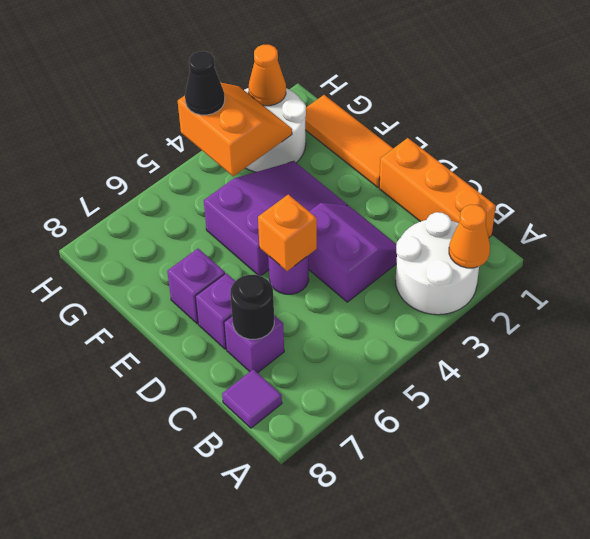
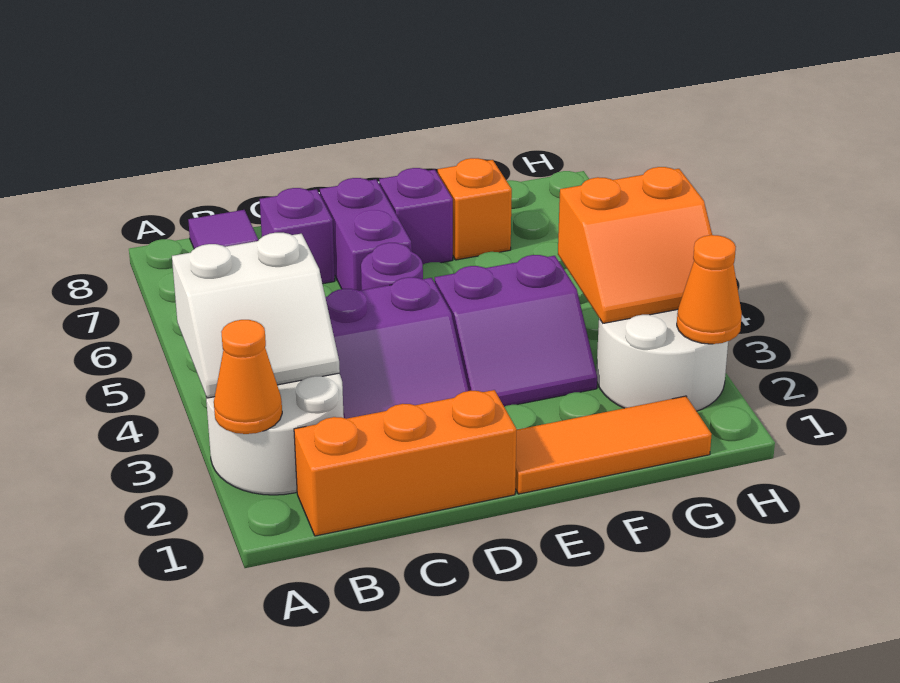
none -> white slope A3:B4 level 2 top 4
black round brick C7 level 2 -> none
orange brick D5 level 2 -> orange brick F7 level 1
purple brick D7 level 1 -> purple brick D6:D7 level 1
purple slope E3:F5 level 1 top 5 -> purple slope E3:F4 level 1 top 4
black cone H4 level 3 -> none

